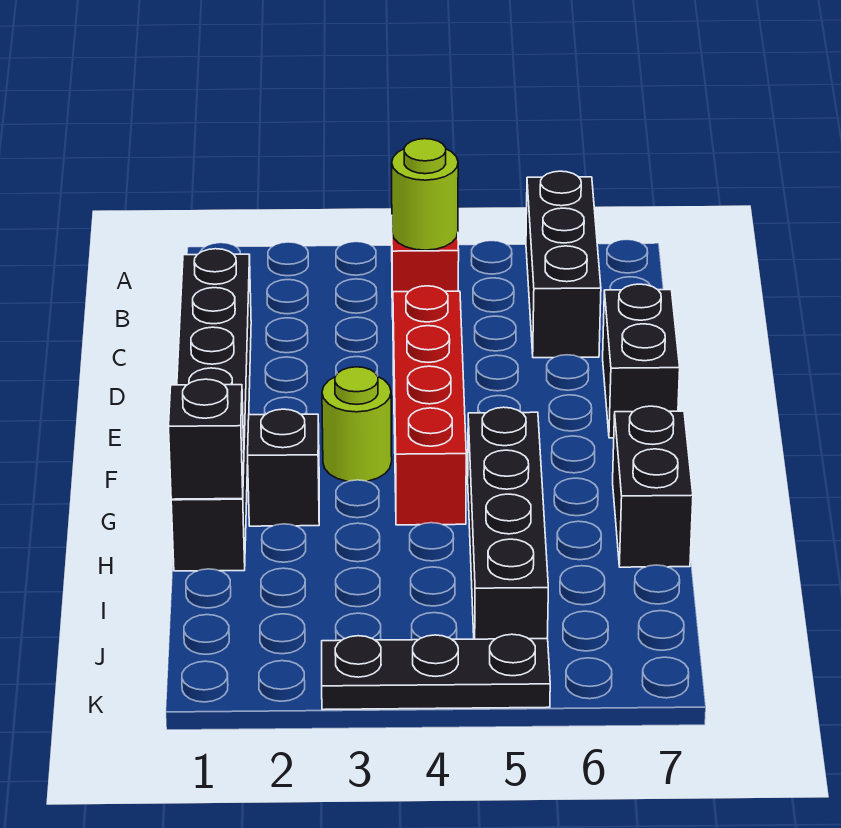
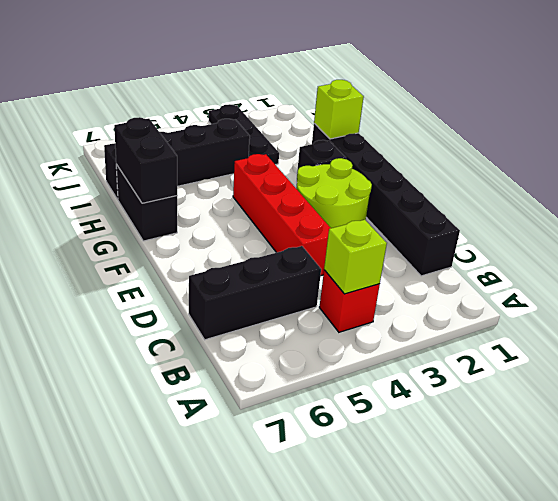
black brick A6:C6 level 1 -> black brick C5:C7 level 1
lime round brick B4 level 2 -> lime brick B4 level 2
black brick D7:E7 level 1 -> black brick G7:H7 level 2
lime round brick F3 level 1 -> lime round brick E2:F3 level 1
black brick G5:J5 level 1 -> black brick I4:I7 level 1
black brick H1 level 2 -> lime brick H1 level 2
black plate K3:K5 level 1 -> black plate I3:K3 level 1

